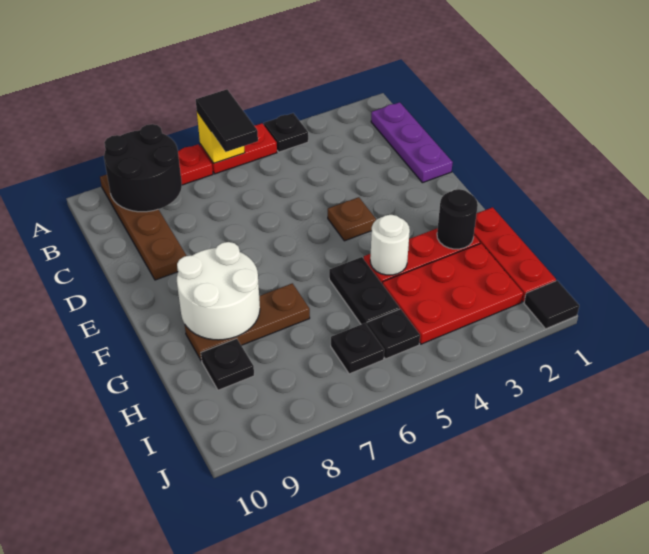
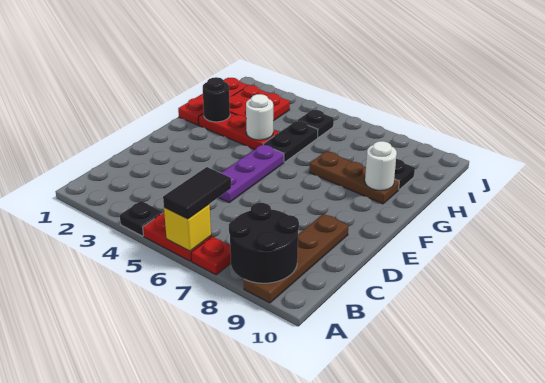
purple plate B1:D1 level 1 -> purple plate D5:F5 level 1
brown plate E4 level 1 -> none
white round brick F8:G9 level 2 -> white round brick G9 level 2
red plate H2:I4 level 1 -> red plate H2:I3 level 1
black plate I6 level 1 -> none
black tile J1 level 1 -> none

